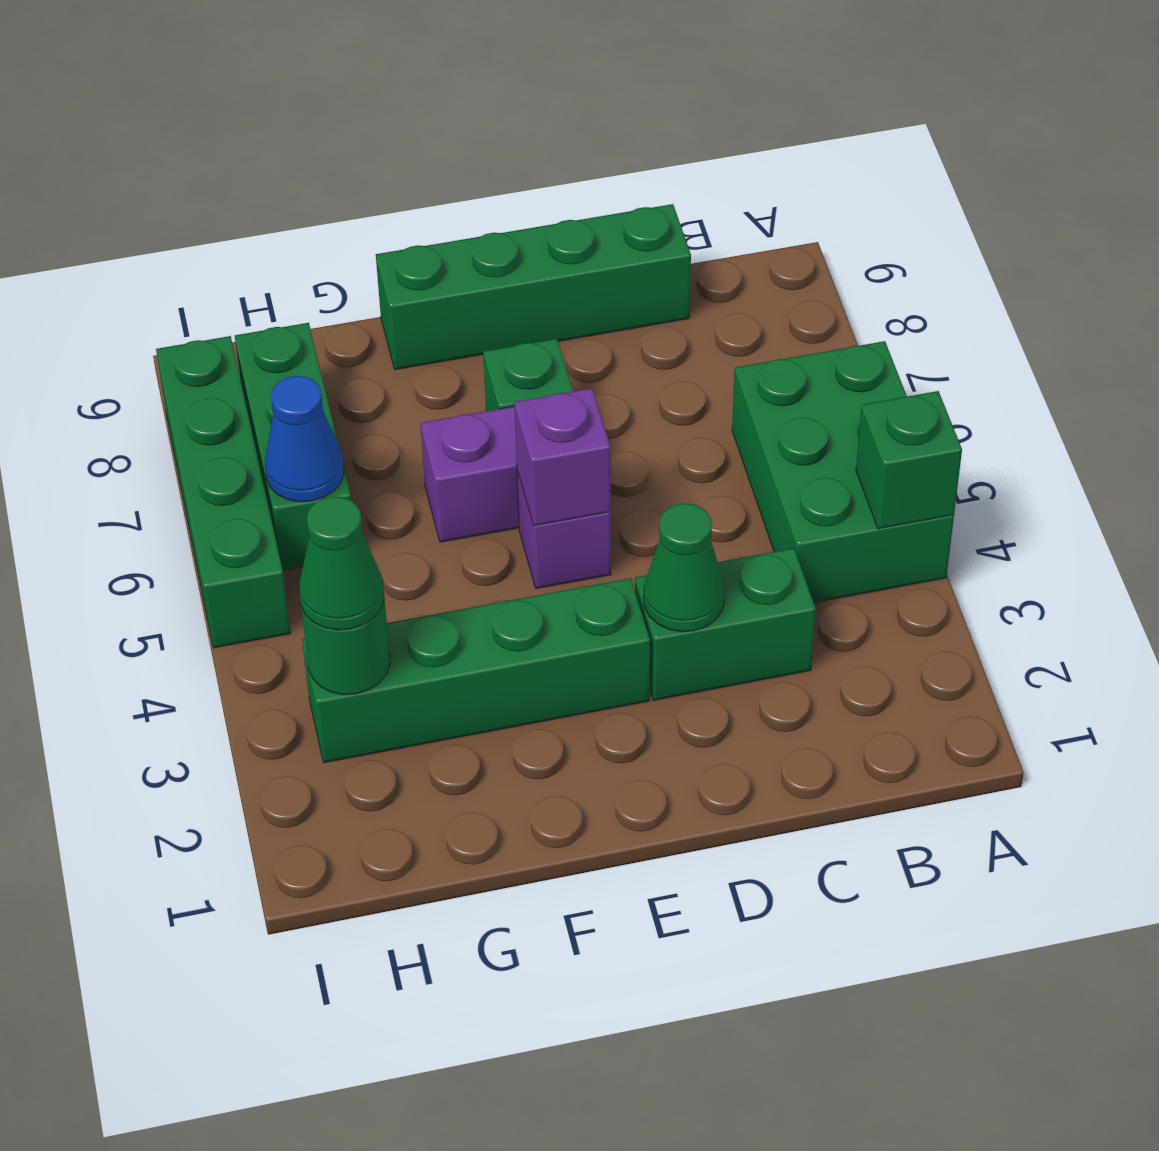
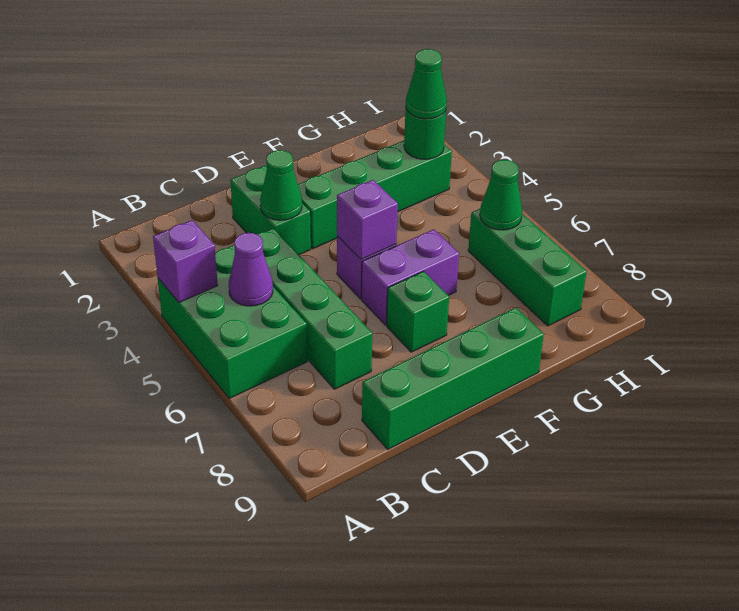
green brick A4 level 2 -> purple brick A4 level 2
none -> purple cone B5 level 2
green brick C3:D3 level 1 -> green brick D2:D3 level 1
blue cone H6 level 2 -> green cone H6 level 2
green brick I5:I8 level 1 -> green brick C4:C7 level 1

